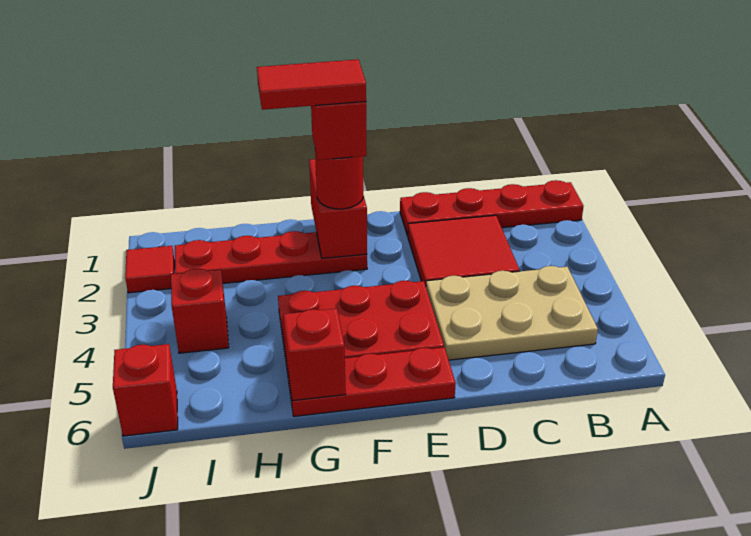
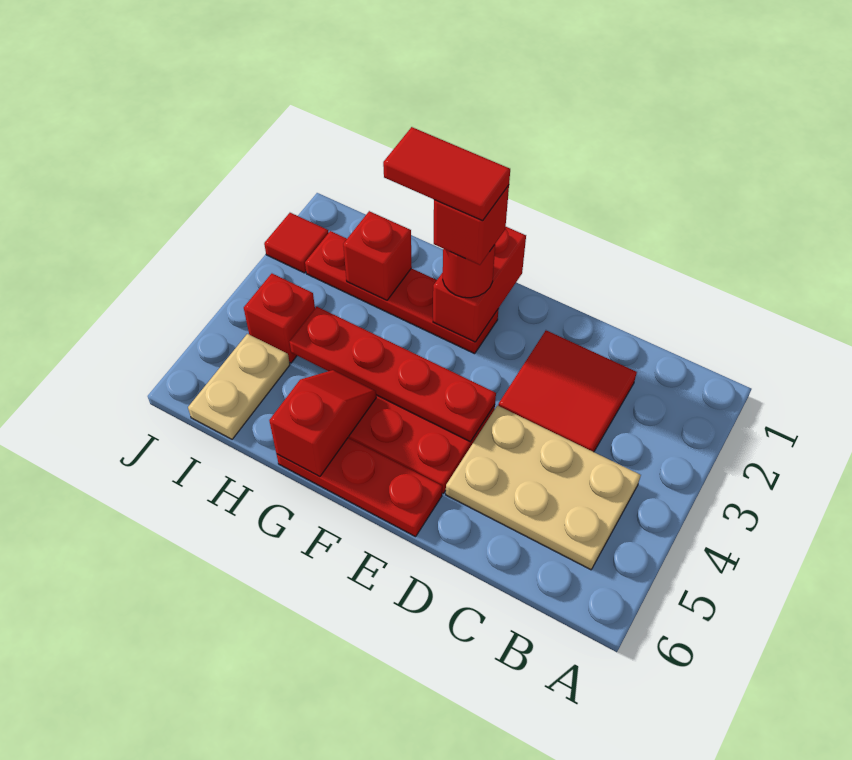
red plate A1:D1 level 1 -> red plate E4:H4 level 2
none -> tan plate I5:I6 level 1
red brick J6 level 1 -> red brick H2 level 2

